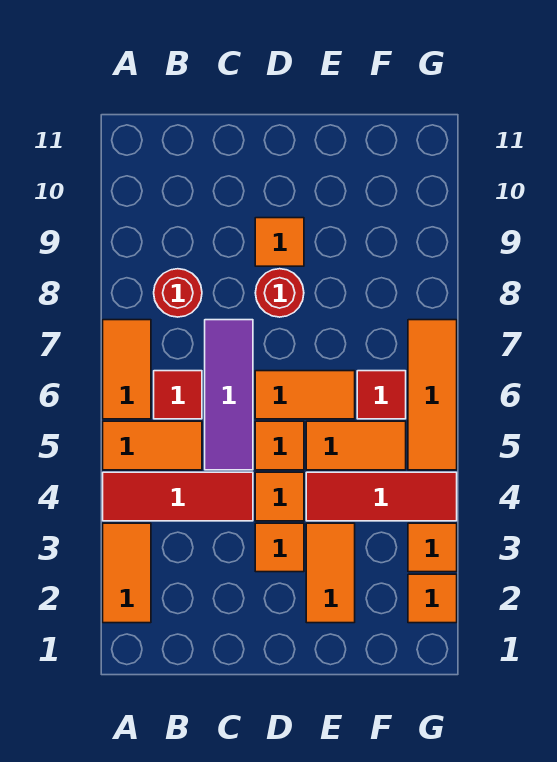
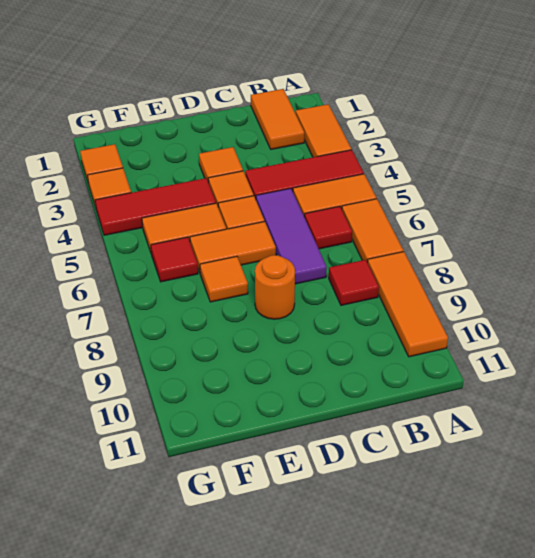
red round brick B8 level 1 -> red tile B8 level 1
red round brick D8 level 1 -> orange round brick D8 level 1
orange tile D9 level 1 -> orange tile E7 level 1
orange tile E2:E3 level 1 -> orange tile B1:B2 level 1
orange tile G5:G7 level 1 -> orange tile A8:A10 level 1

